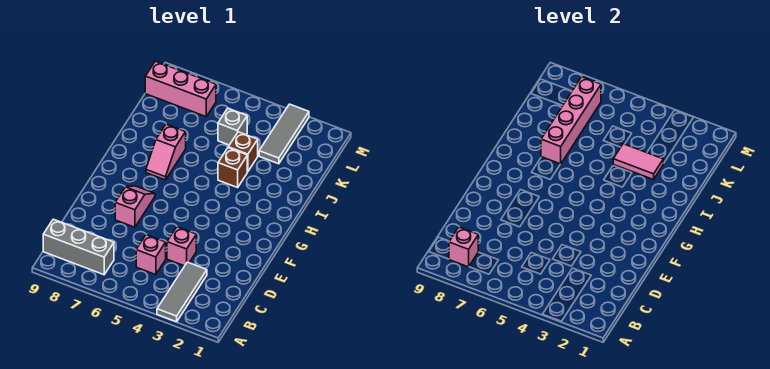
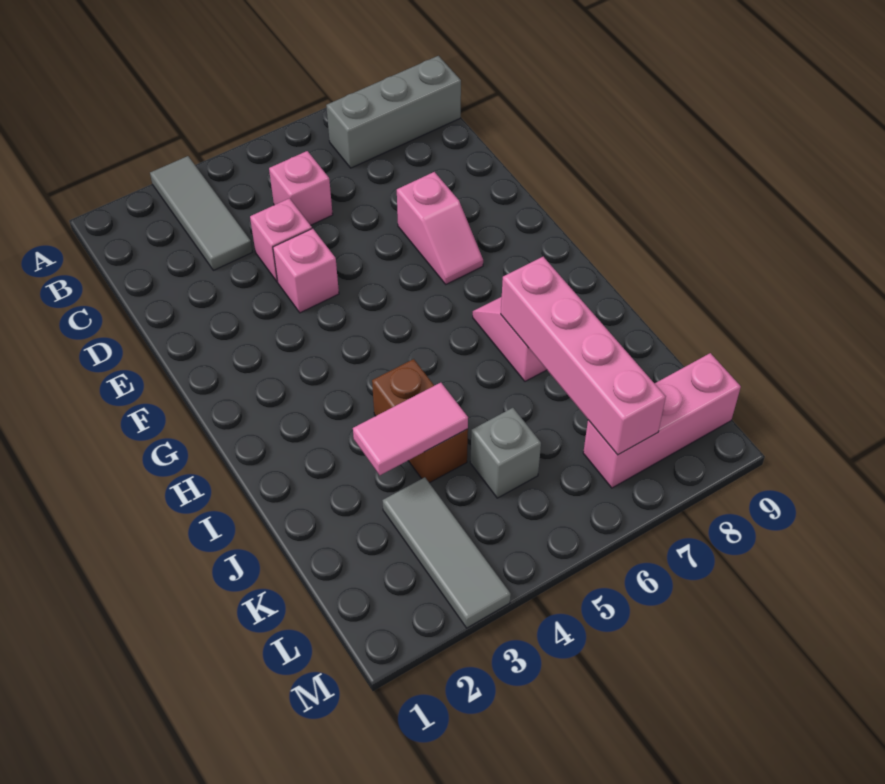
pink brick B8 level 2 -> pink brick E4 level 1

